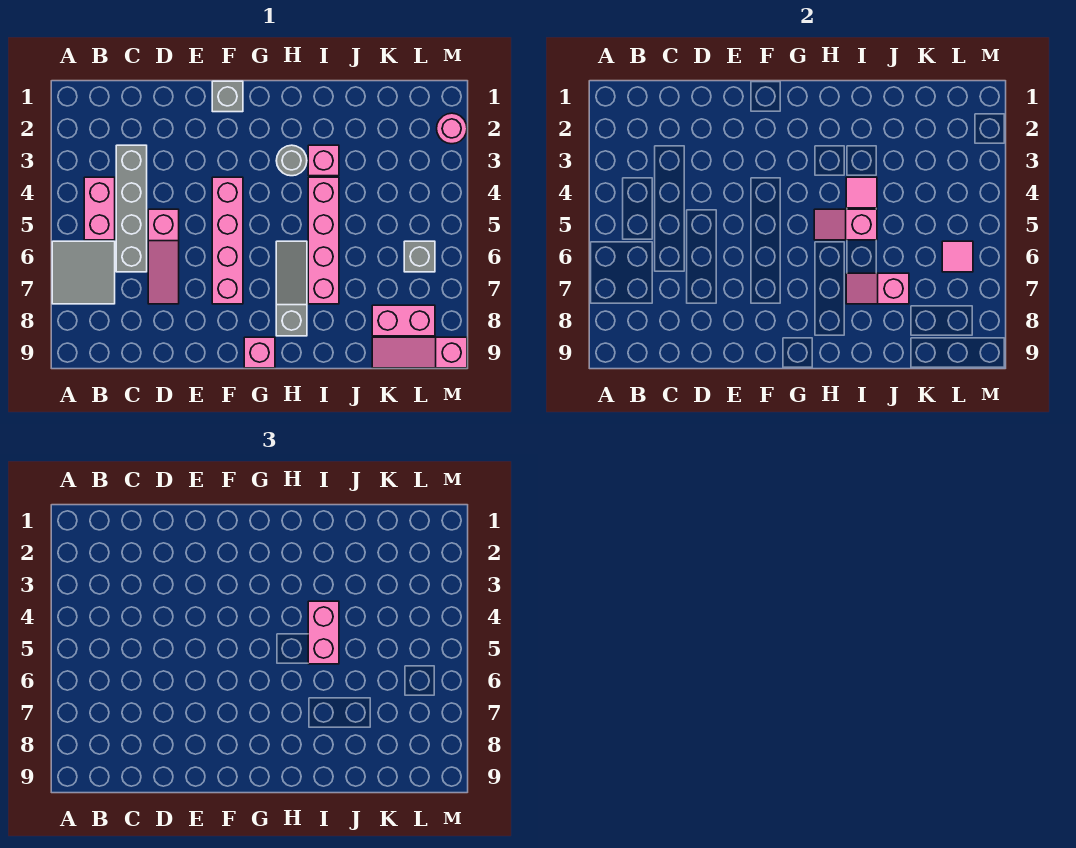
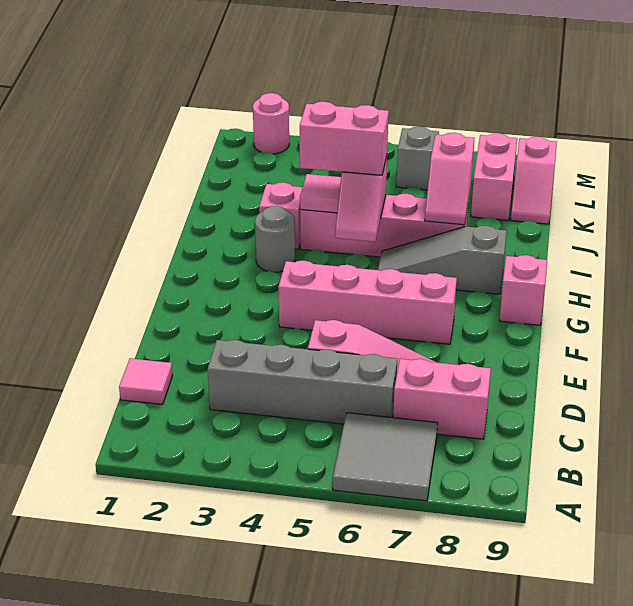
pink brick B4:B5 level 1 -> pink brick C7:C8 level 1
grey brick F1 level 1 -> none
pink slope K9:M9 level 1 top M -> pink slope K9:L9 level 1 top L
pink tile L6 level 2 -> pink tile C1 level 1

